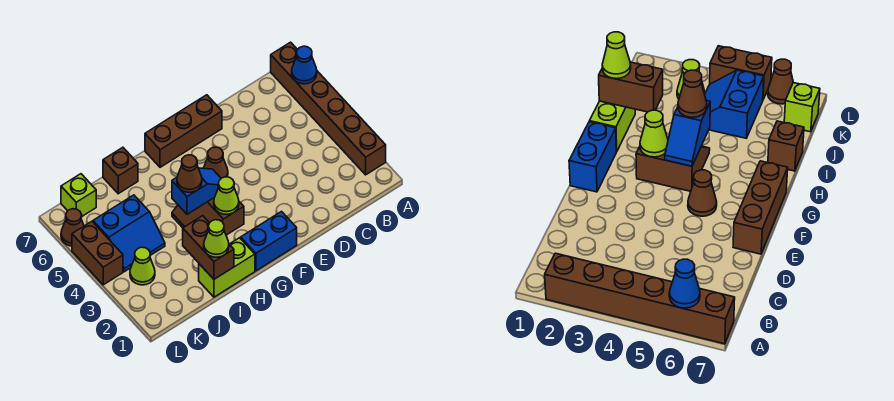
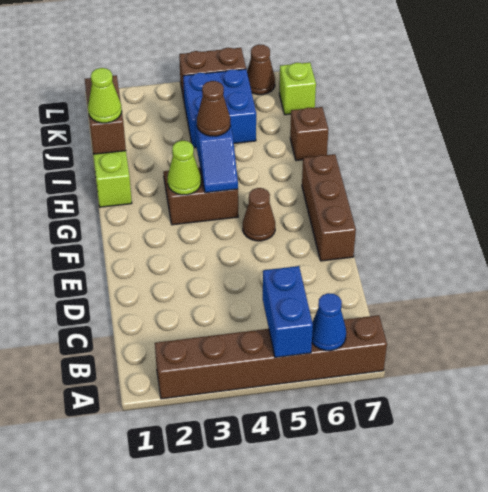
blue brick F1:G1 level 1 -> blue brick A5:B5 level 2
brown brick I1:I2 level 2 -> brown brick I1:J1 level 2
blue slope J4:K5 level 1 top 5 -> blue brick J4:K5 level 1
lime cone K3 level 1 -> none

